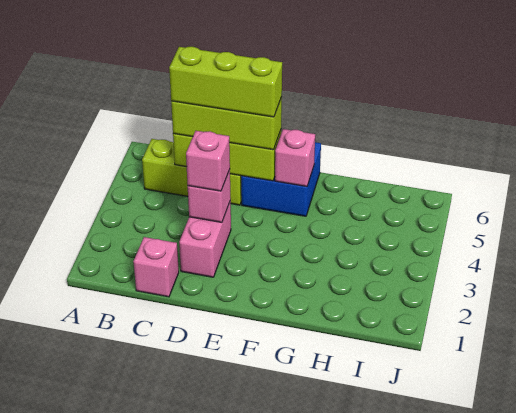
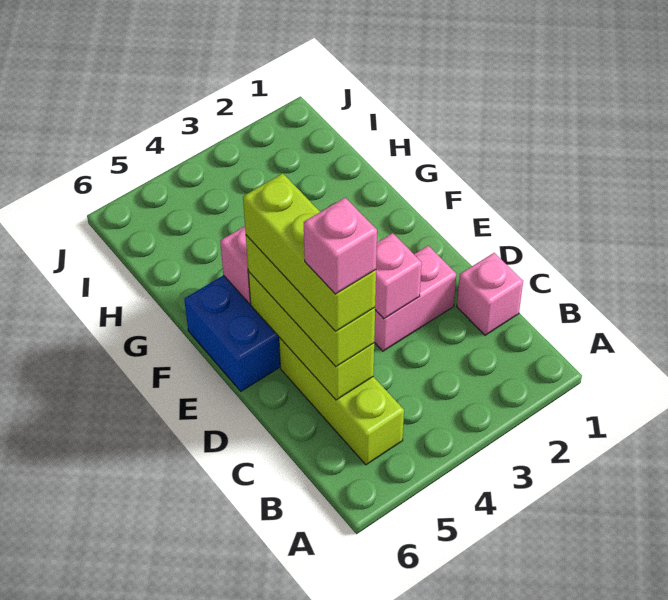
pink brick D3 level 3 -> pink brick C5 level 5

